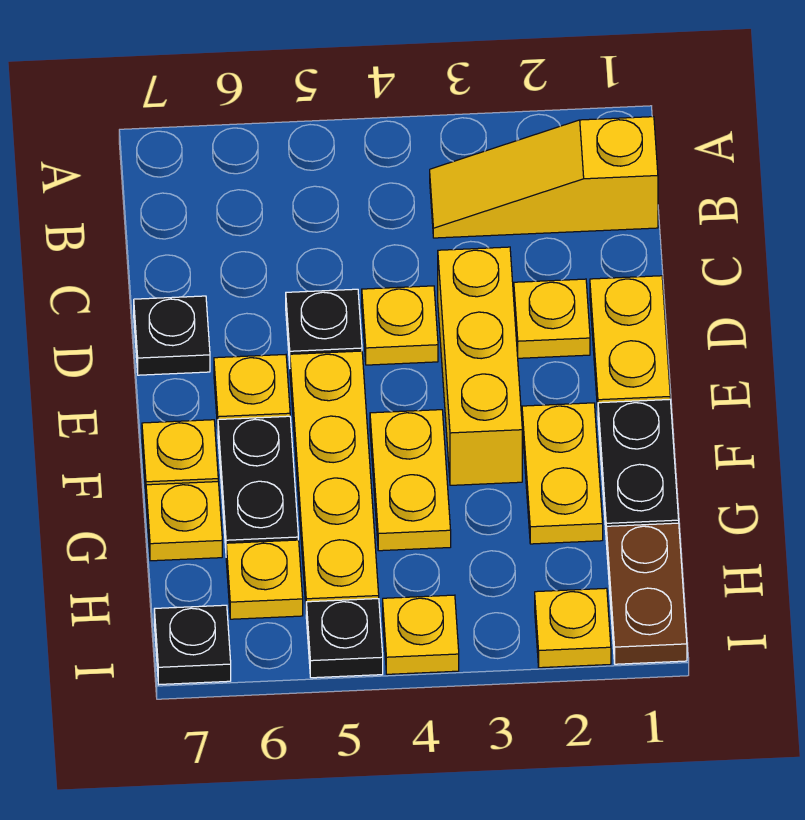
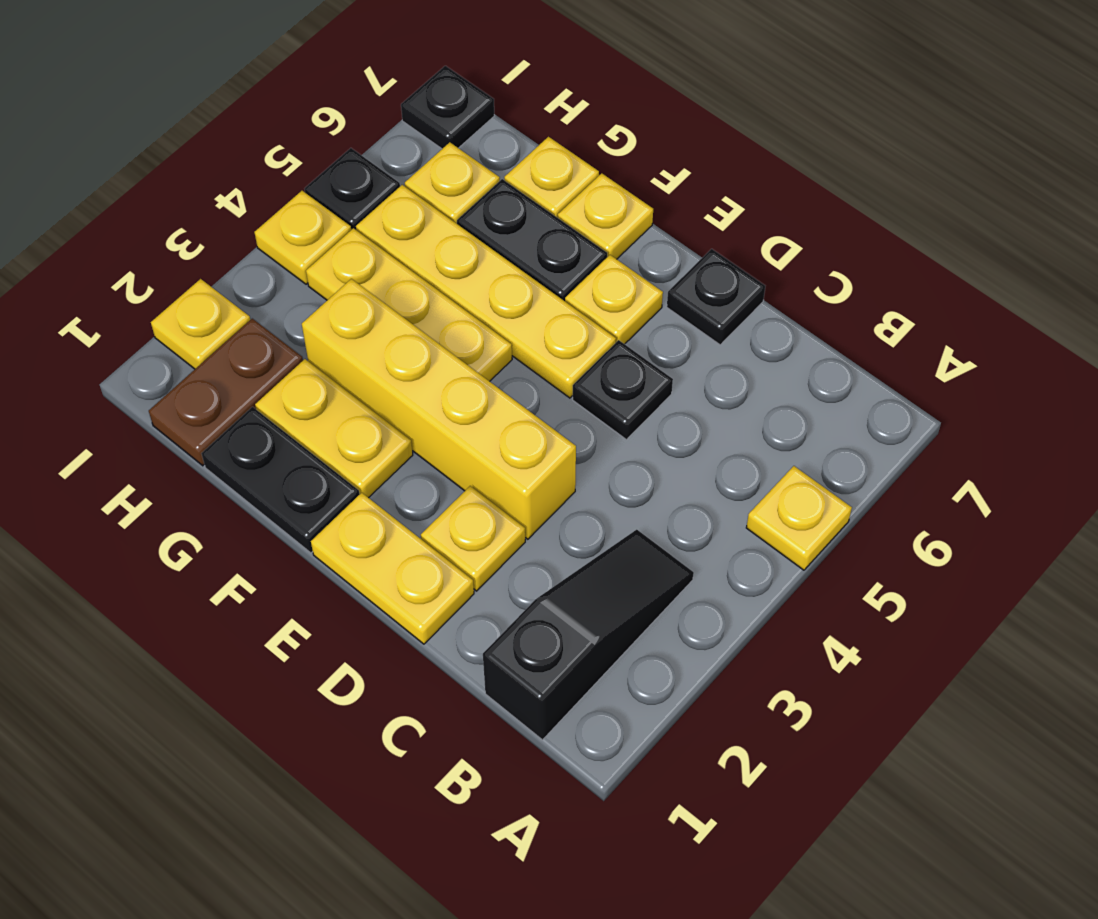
yellow slope B1:B3 level 1 top 1 -> black slope B1:B3 level 1 top 1
yellow brick D3:F3 level 1 -> yellow brick D3:G3 level 1
yellow plate D4 level 1 -> yellow plate A5 level 1
yellow plate F4:G4 level 1 -> yellow plate F4:H4 level 1
brown plate H1:I1 level 1 -> brown plate H1:H2 level 1

